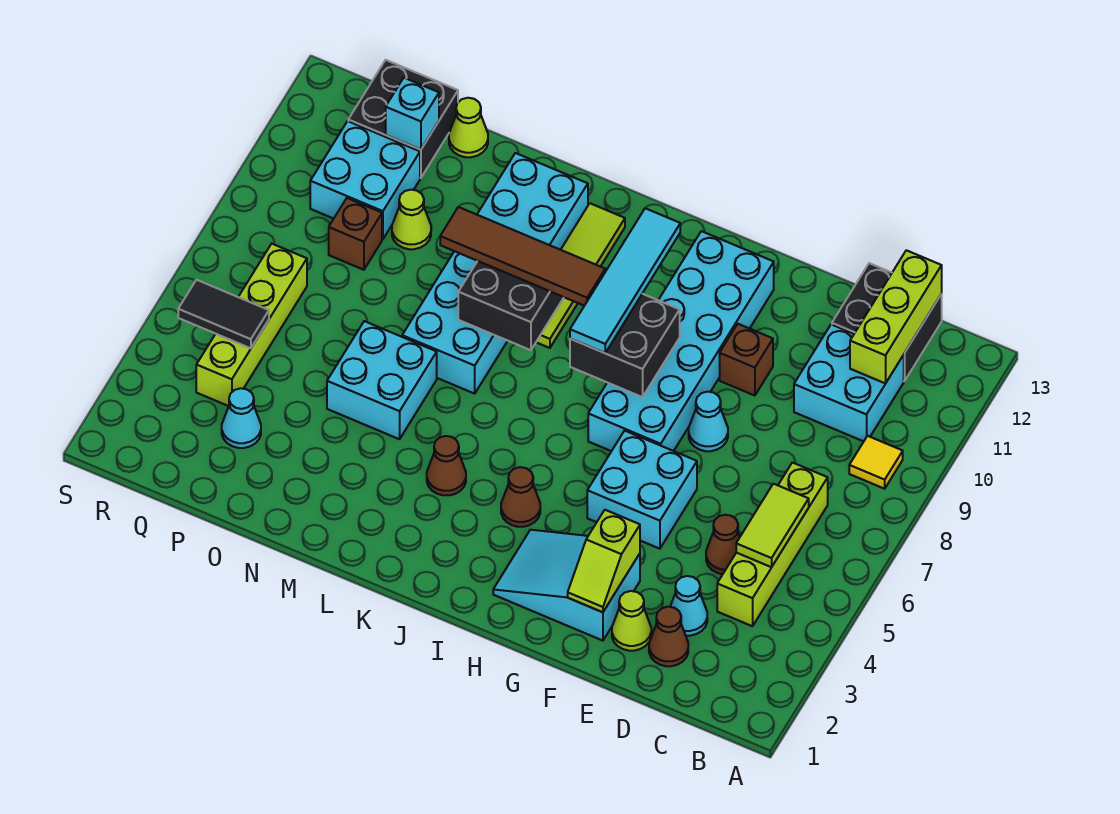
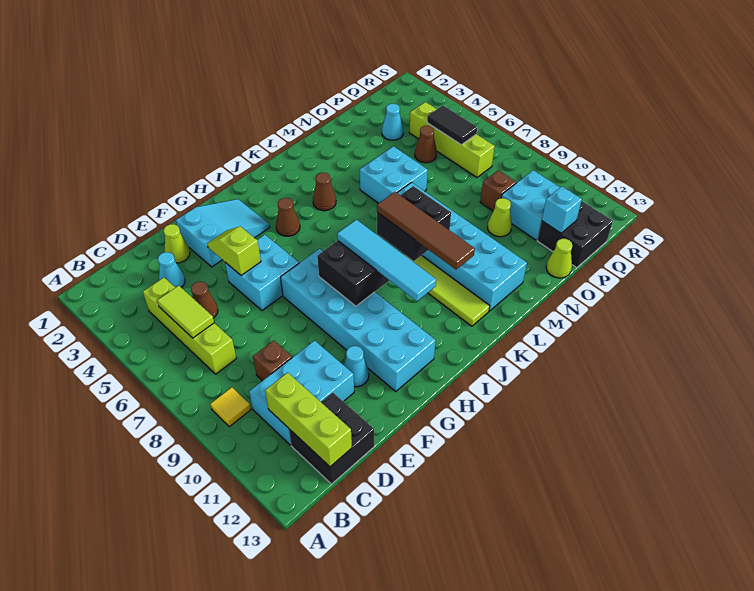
cyan brick C10:D11 level 1 -> cyan brick C10:E11 level 1
brown cone D2 level 1 -> brown cone P5 level 1
lime slope F2:F3 level 2 top 3 -> lime slope F4:F5 level 2 top 5
cyan cone F8 level 1 -> cyan cone F11 level 1
brown brick F10 level 1 -> brown brick D9 level 1
brown tile J9:M9 level 3 -> brown tile K8:K11 level 3
black tile Q5:R5 level 2 -> black tile Q5:Q6 level 2

